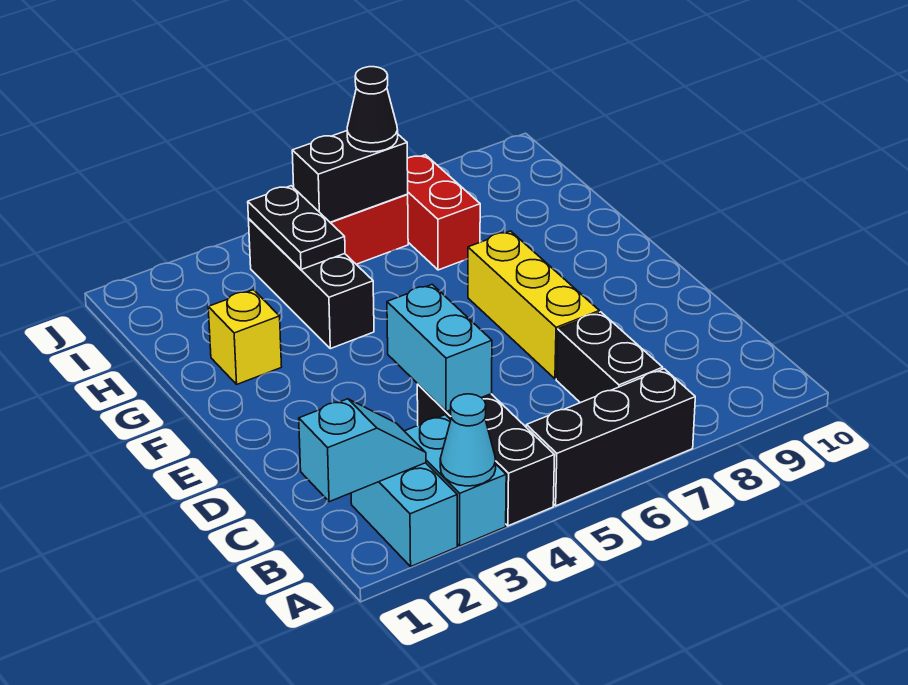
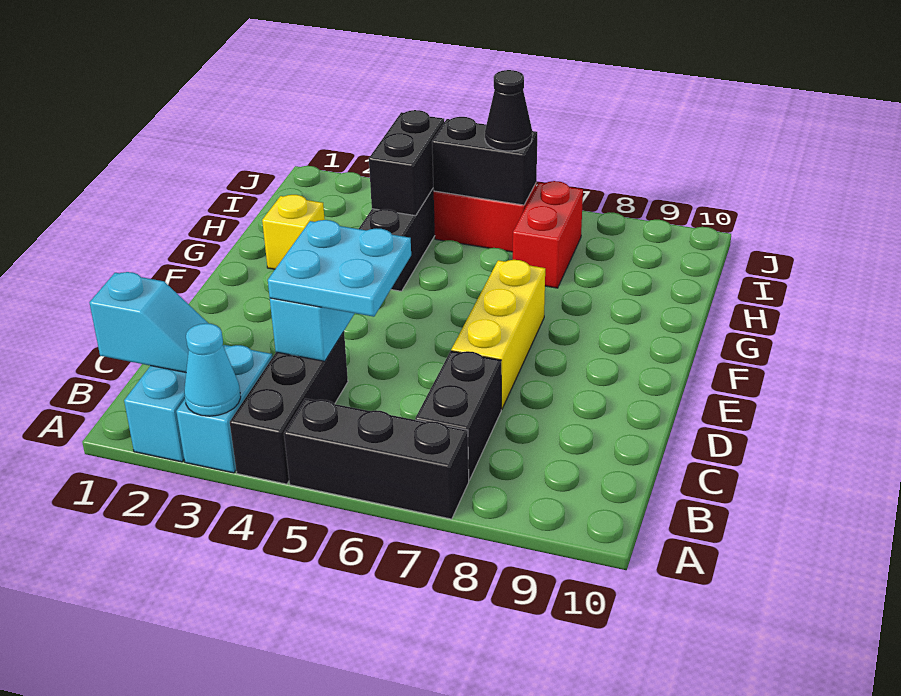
none -> cyan plate C4:D5 level 3
black plate H4:I4 level 2 -> black brick H4:I4 level 2

